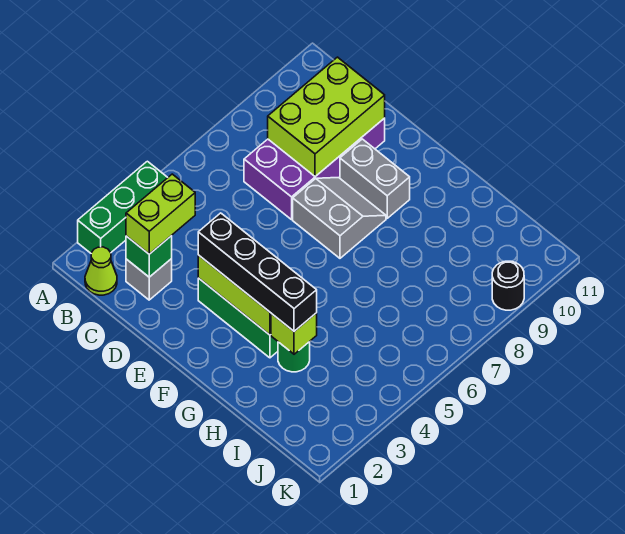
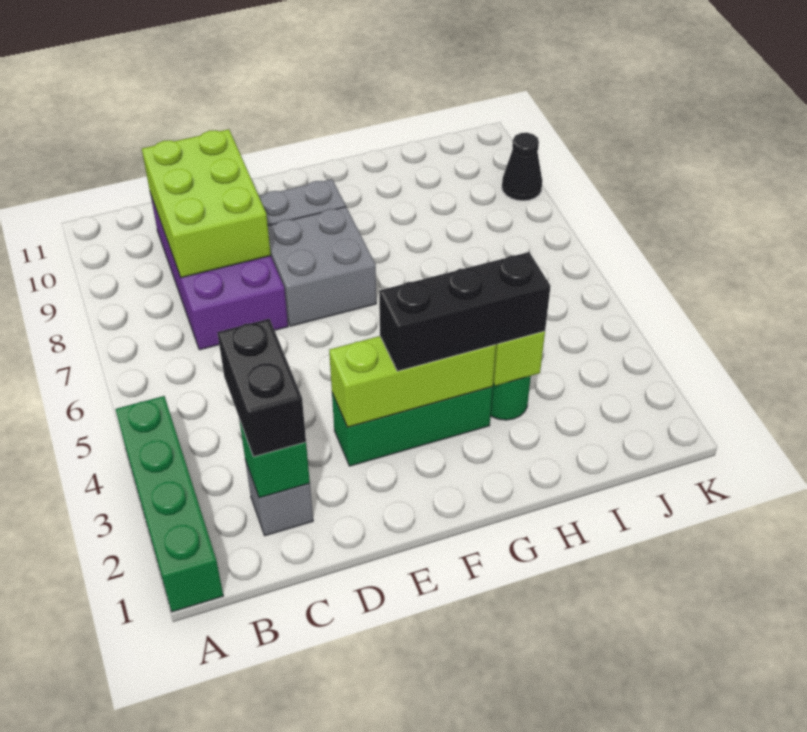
green brick A2:A4 level 1 -> green brick A1:A4 level 1
lime cone B1 level 1 -> none
lime brick C2:C3 level 3 -> black brick C2:C3 level 3
black brick E3:H3 level 3 -> black brick F3:H3 level 3
grey slope E7:F8 level 1 top 7 -> grey brick E7:F8 level 1
black round brick K9 level 1 -> black cone K9 level 1

